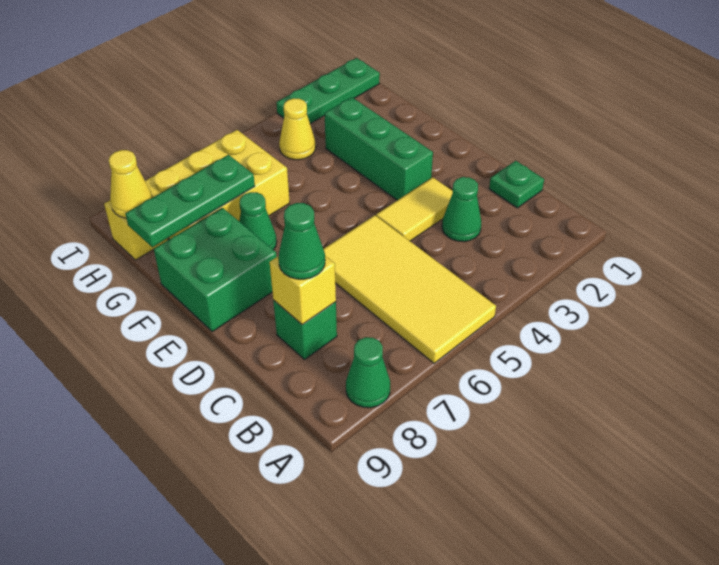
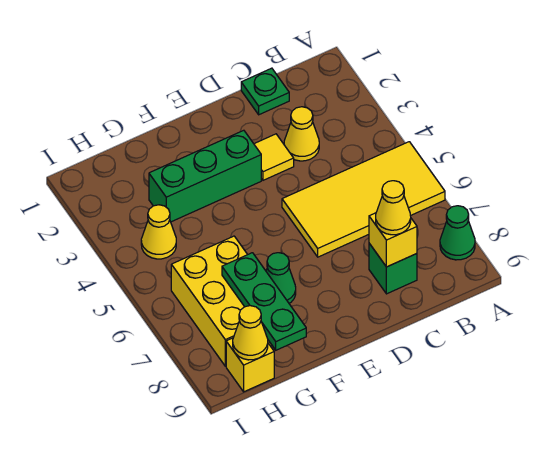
green cone C3 level 1 -> yellow cone C3 level 1
green cone C8 level 3 -> yellow cone C8 level 3
yellow tile D3:D4 level 1 -> yellow tile D3 level 1
green brick E8:F9 level 1 -> none
green plate I1:I3 level 1 -> none

